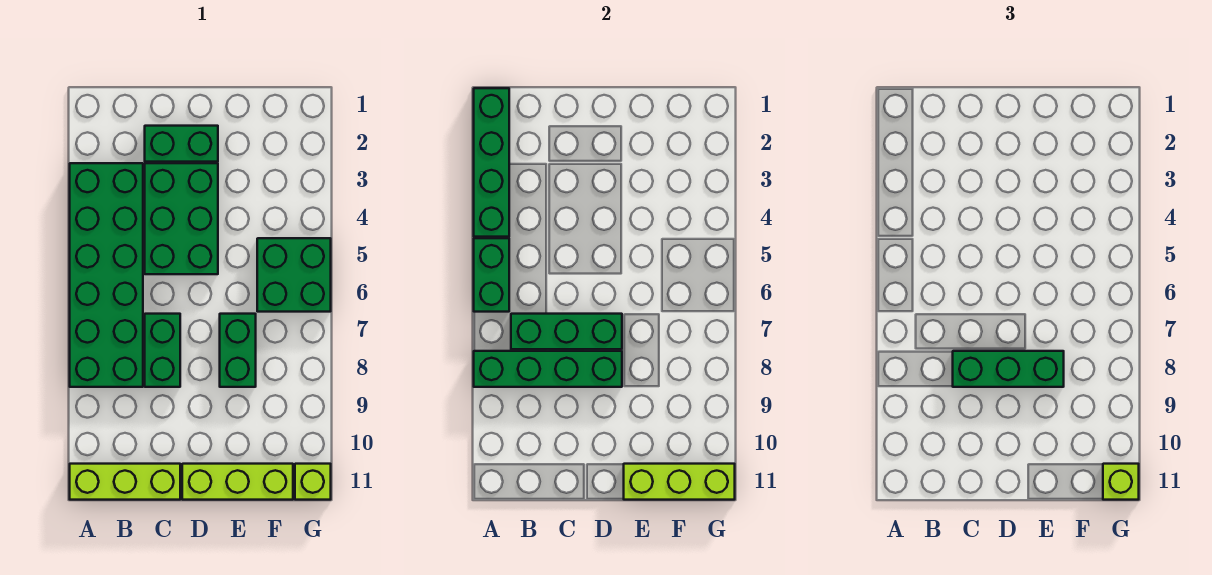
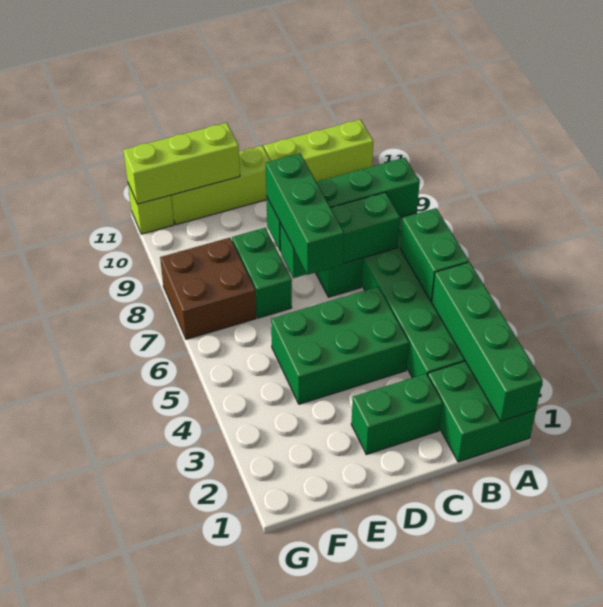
green brick C3:D5 level 1 -> green brick C4:E5 level 1
green brick C8:E8 level 3 -> green brick D6:D8 level 3
green brick F5:G6 level 1 -> green brick A1:B2 level 1
none -> brown brick F7:G8 level 1
lime brick G11 level 3 -> none

